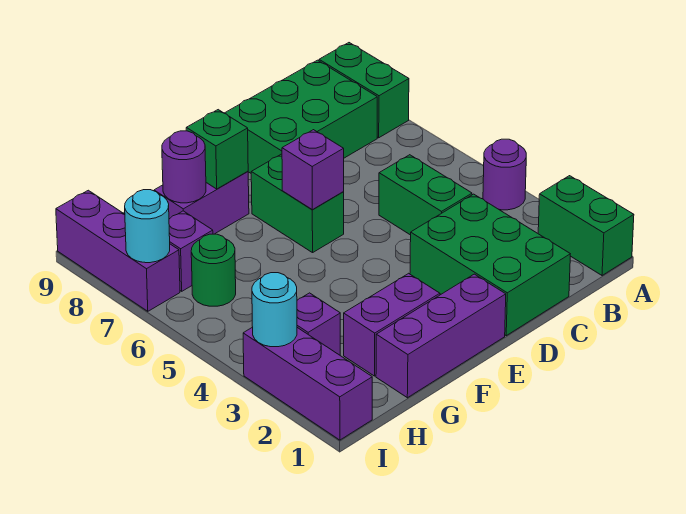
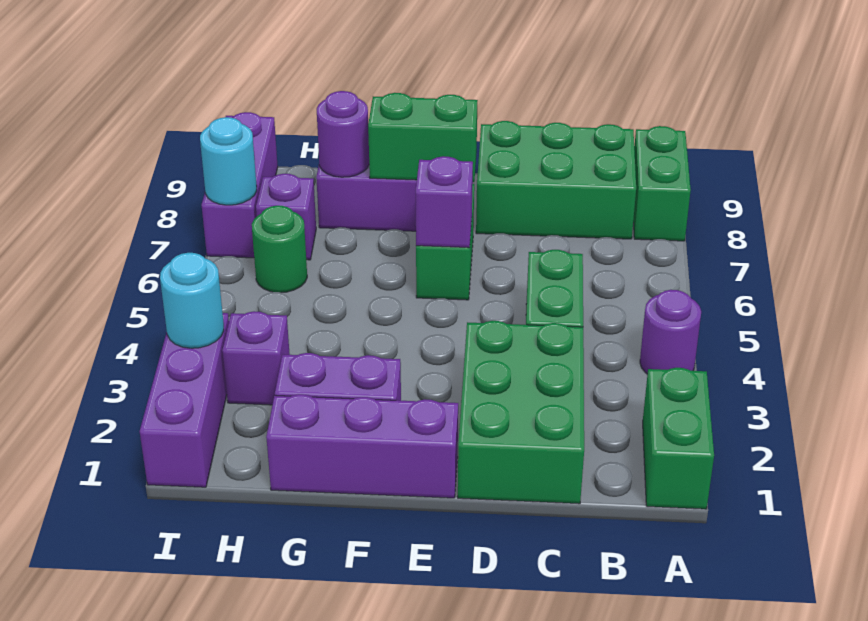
green brick F8 level 2 -> green brick E8:F8 level 2

